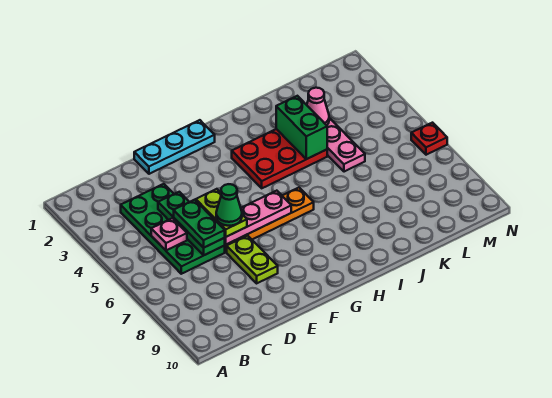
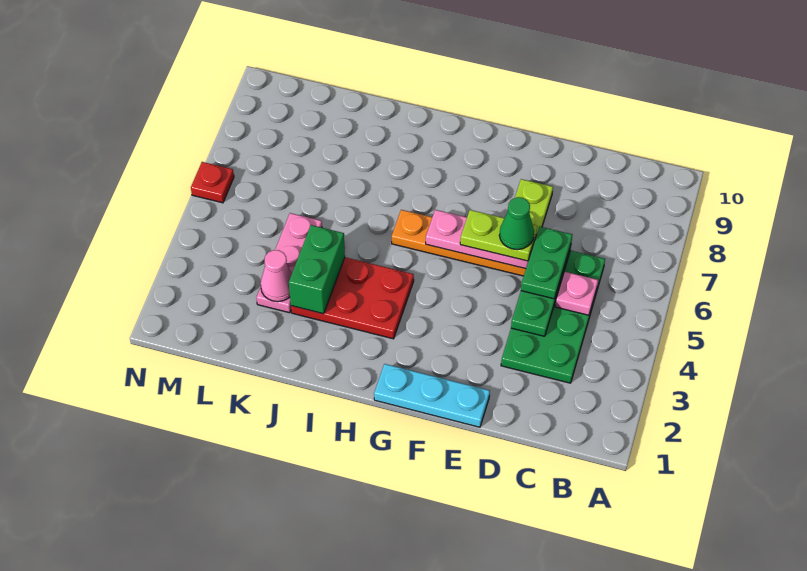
lime plate E5:E6 level 3 -> lime plate E6:F6 level 3

